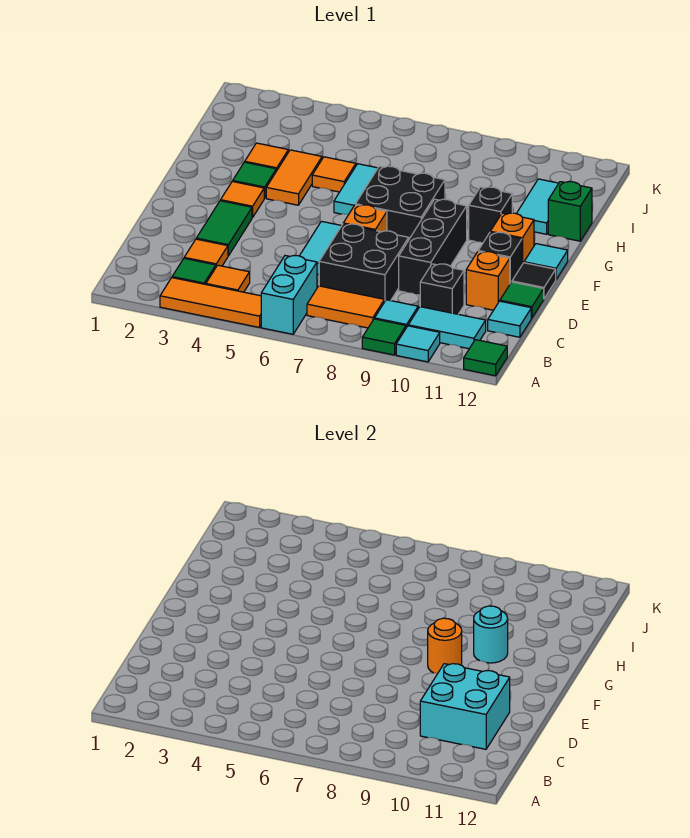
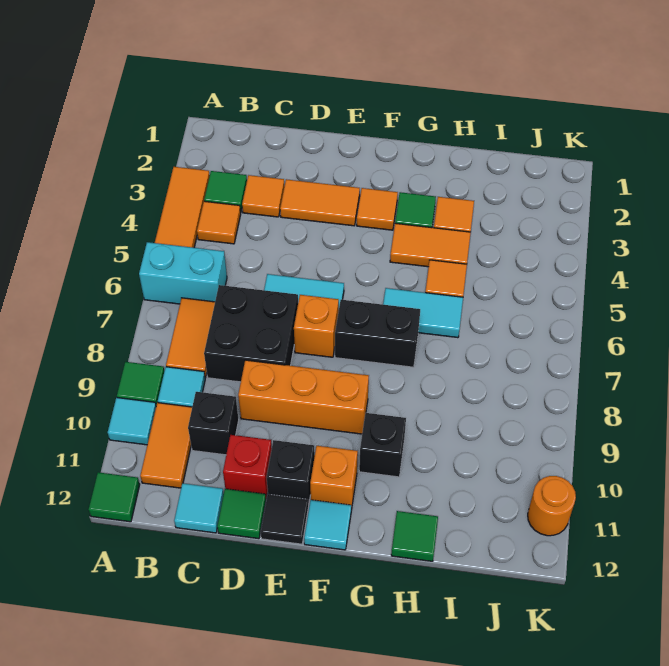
cyan tile B10:B11 level 1 -> orange tile B10:B11 level 1
cyan brick C10:D11 level 2 -> none
green tile D3:E3 level 1 -> orange tile D3:E3 level 1
black brick D9:F9 level 1 -> orange brick D9:F9 level 1
orange brick D11 level 1 -> red brick D11 level 1
black brick F7:G8 level 1 -> black brick F7:G7 level 1
orange round brick F9 level 2 -> orange round brick K11 level 1
cyan round brick G10 level 2 -> none
cyan tile H11:I11 level 1 -> none
green brick H12 level 1 -> green tile H12 level 1

